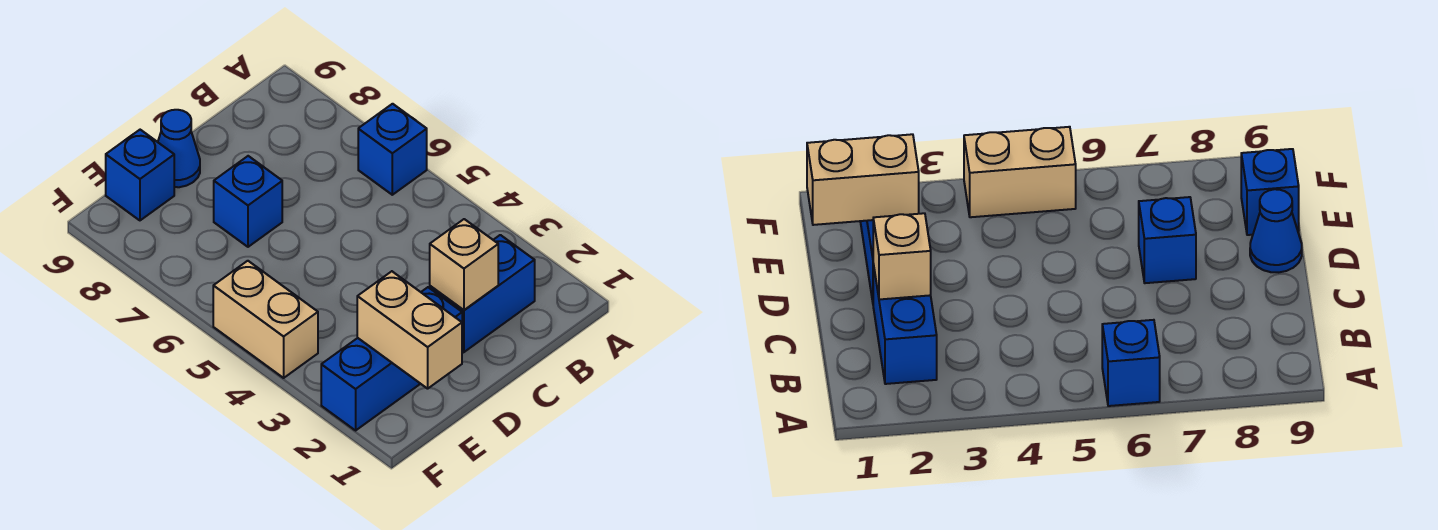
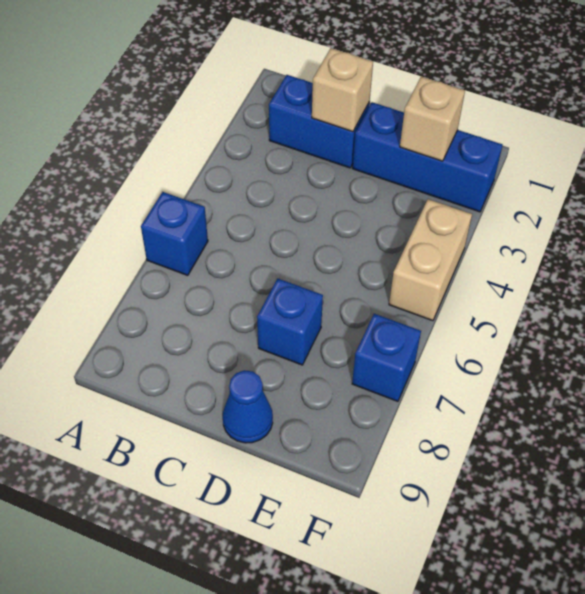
tan brick E1:E2 level 2 -> tan brick E2 level 2
blue brick E9 level 1 -> blue brick F7 level 1

